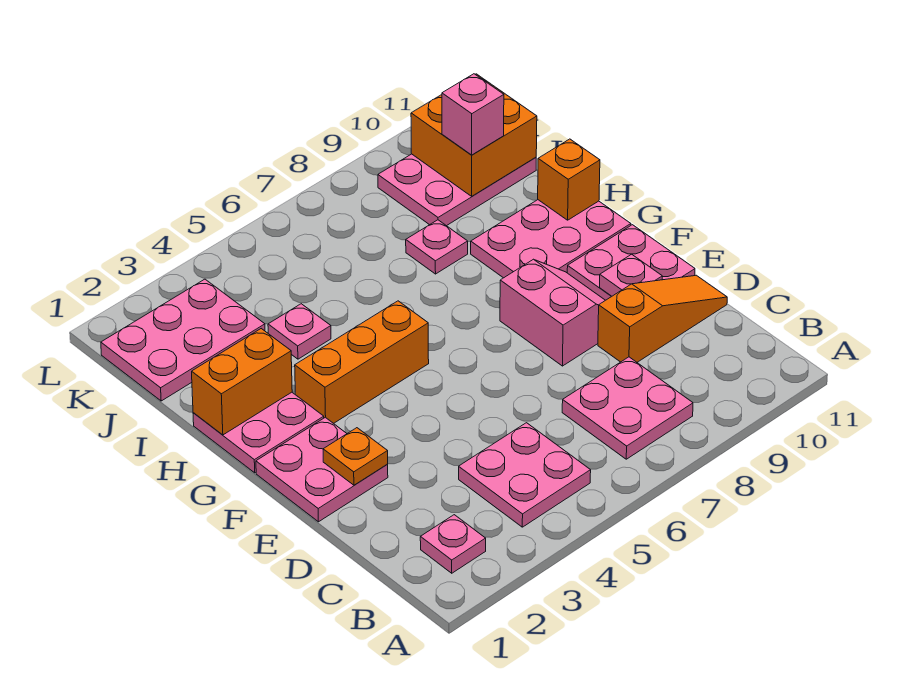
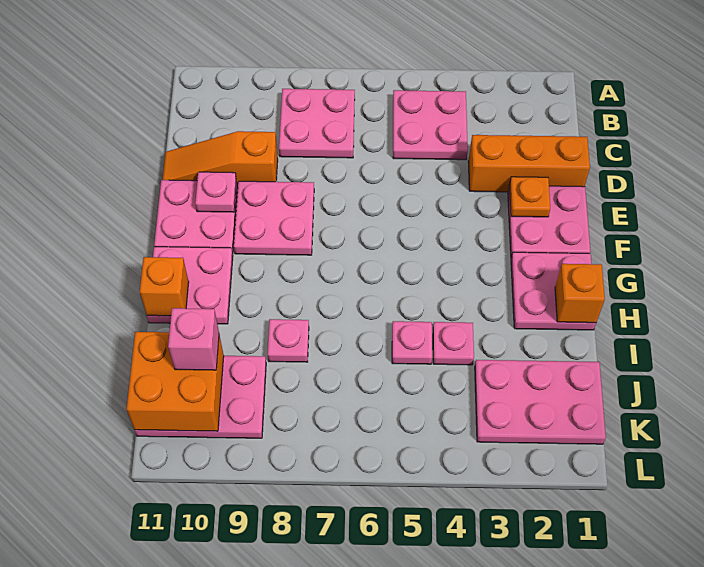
pink plate B2 level 1 -> pink plate I5 level 1
pink slope E8:F9 level 1 top 8 -> pink plate E8:F9 level 1
orange brick G3:G5 level 1 -> orange brick D1:D3 level 1
pink plate G9:H11 level 1 -> pink plate G10:H11 level 1
orange brick H1:H2 level 2 -> orange brick H1 level 2

